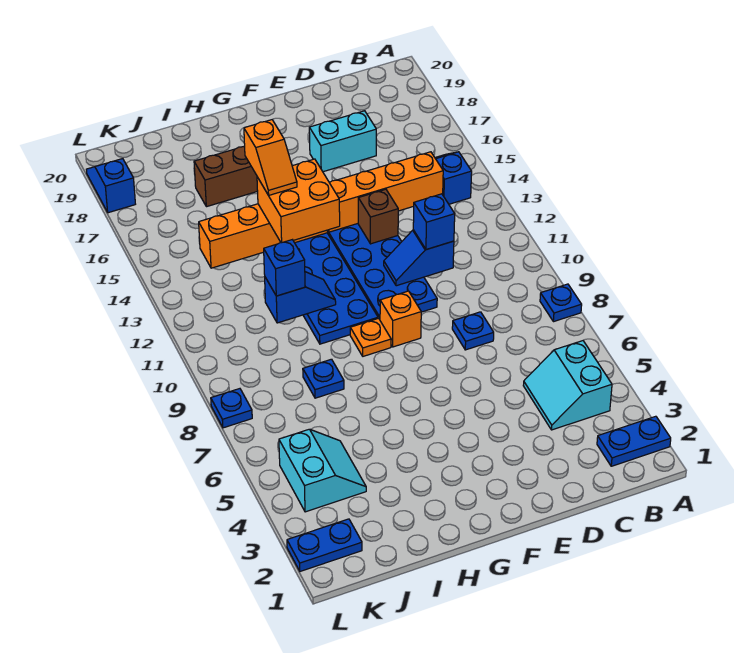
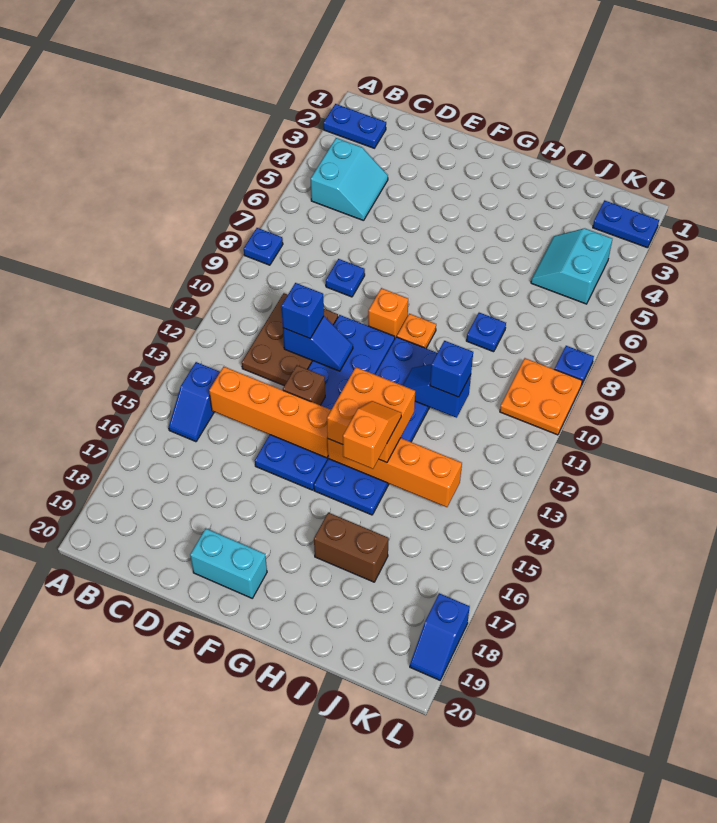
none -> brown plate C10:D12 level 1
cyan brick D17:E17 level 1 -> cyan brick E19:F19 level 1
none -> orange plate K9:L10 level 1

